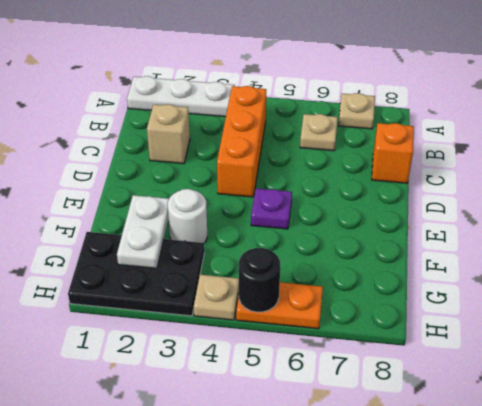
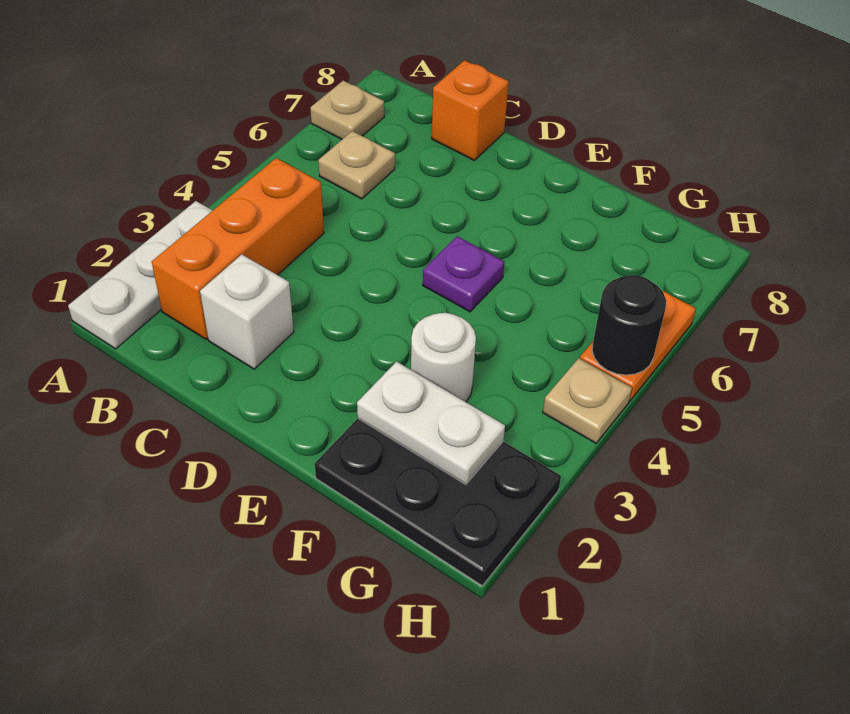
orange brick B4:D4 level 1 -> orange brick B2:B4 level 1
tan brick C2 level 1 -> white brick C2 level 1
black plate G1:H3 level 1 -> black plate F1:H2 level 1

